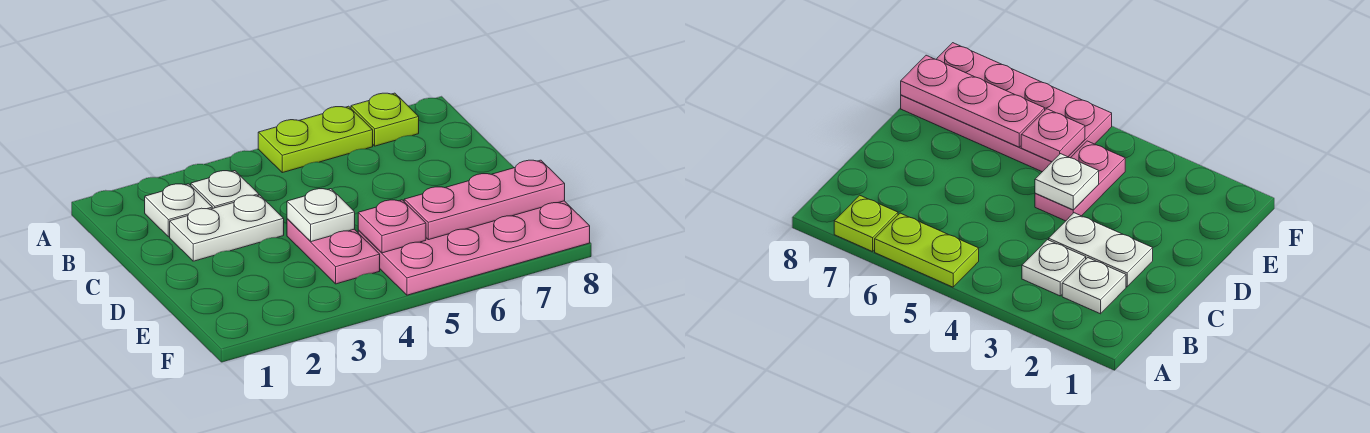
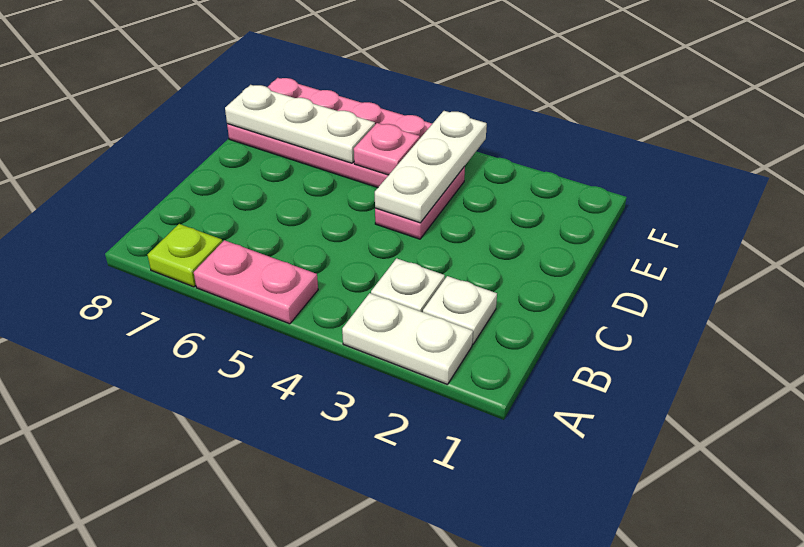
lime plate A5:A6 level 1 -> pink plate A5:A6 level 1
white plate C2:C3 level 1 -> white plate A2:A3 level 1
white plate D4 level 2 -> white plate D4:F4 level 2
pink plate E6:E8 level 2 -> white plate E6:E8 level 2

